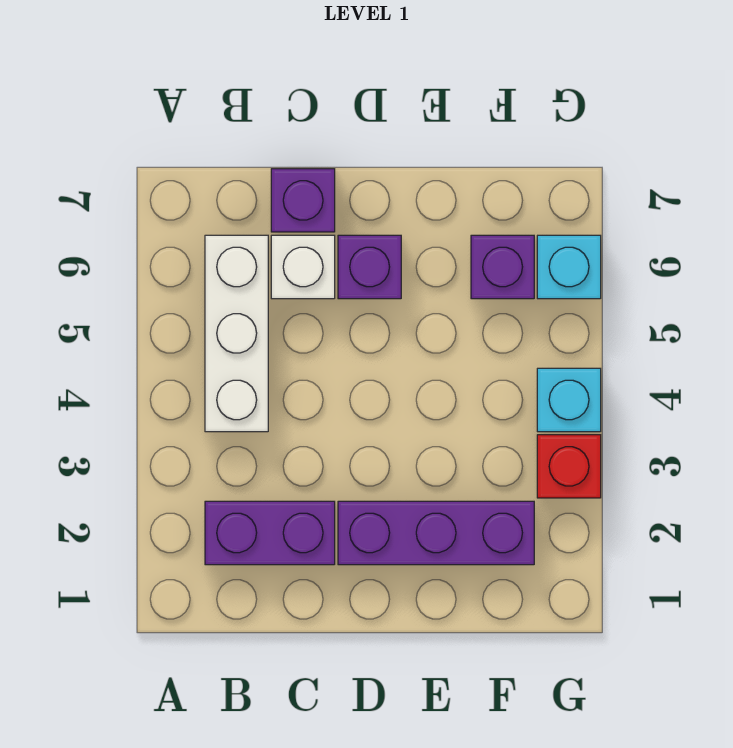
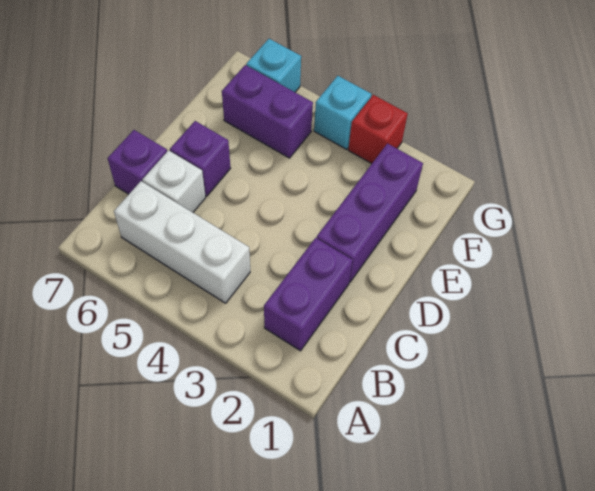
purple brick F6 level 1 -> purple brick F5:F6 level 1

